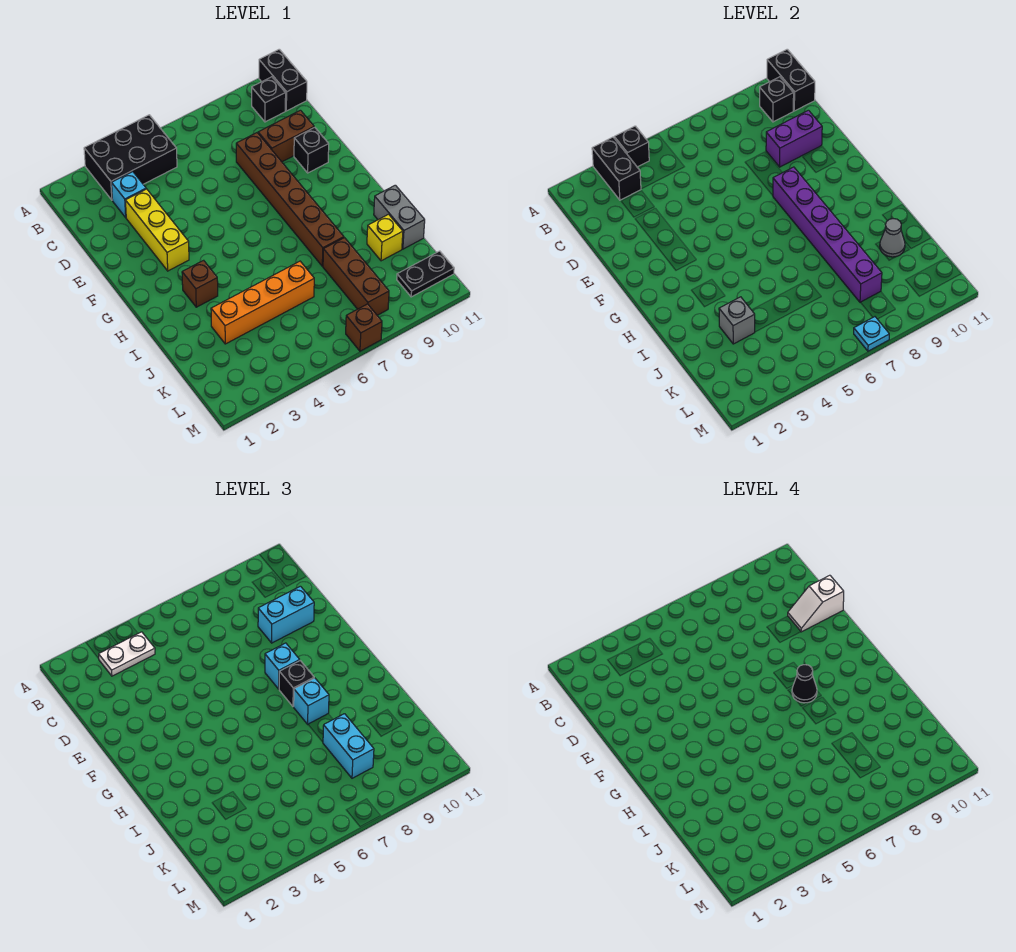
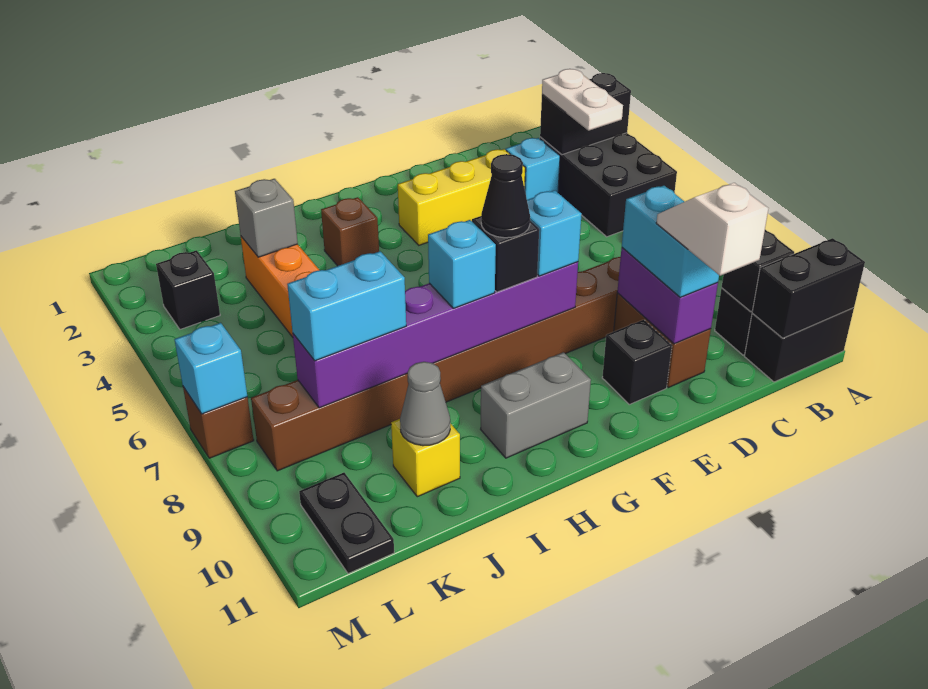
black brick A4 level 2 -> black brick L3 level 1
grey brick I11:J11 level 1 -> grey brick G10:H10 level 1
cyan plate M7 level 2 -> cyan brick M7 level 2

